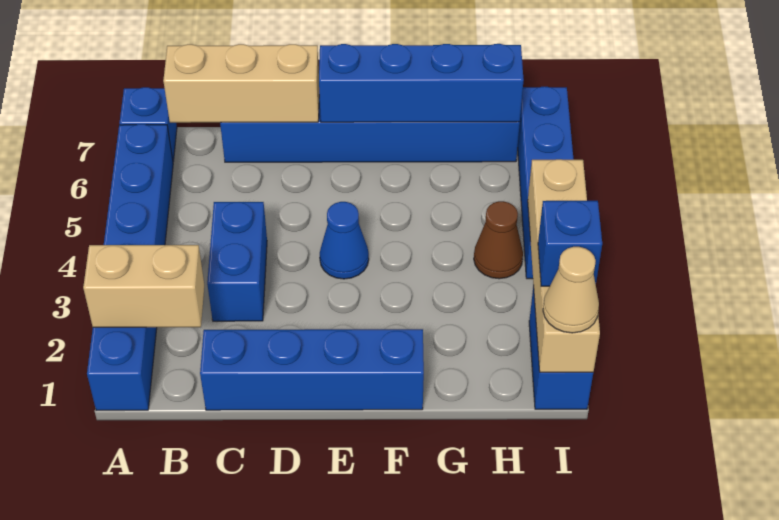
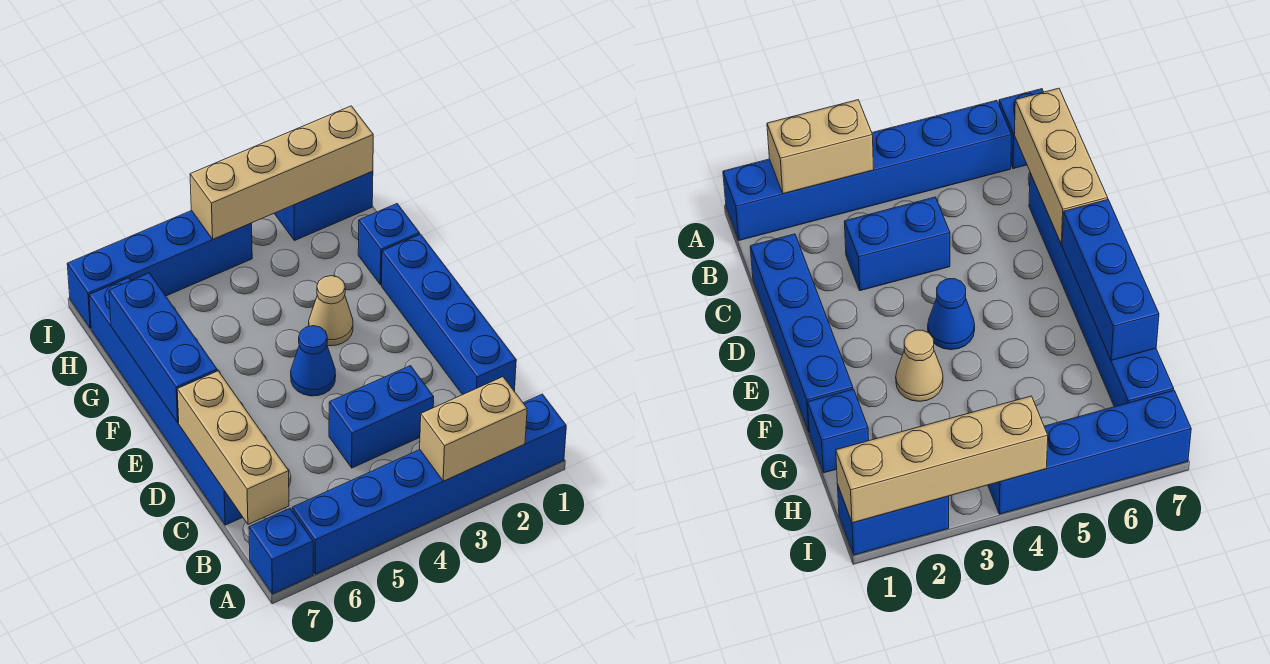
tan brick A2:B2 level 2 -> tan brick A2:A3 level 2
blue brick E7:H7 level 2 -> blue brick E7:G7 level 2
brown cone H4 level 1 -> none
tan cone I1 level 3 -> tan cone F3 level 1
blue brick I2 level 3 -> blue brick G1 level 1

